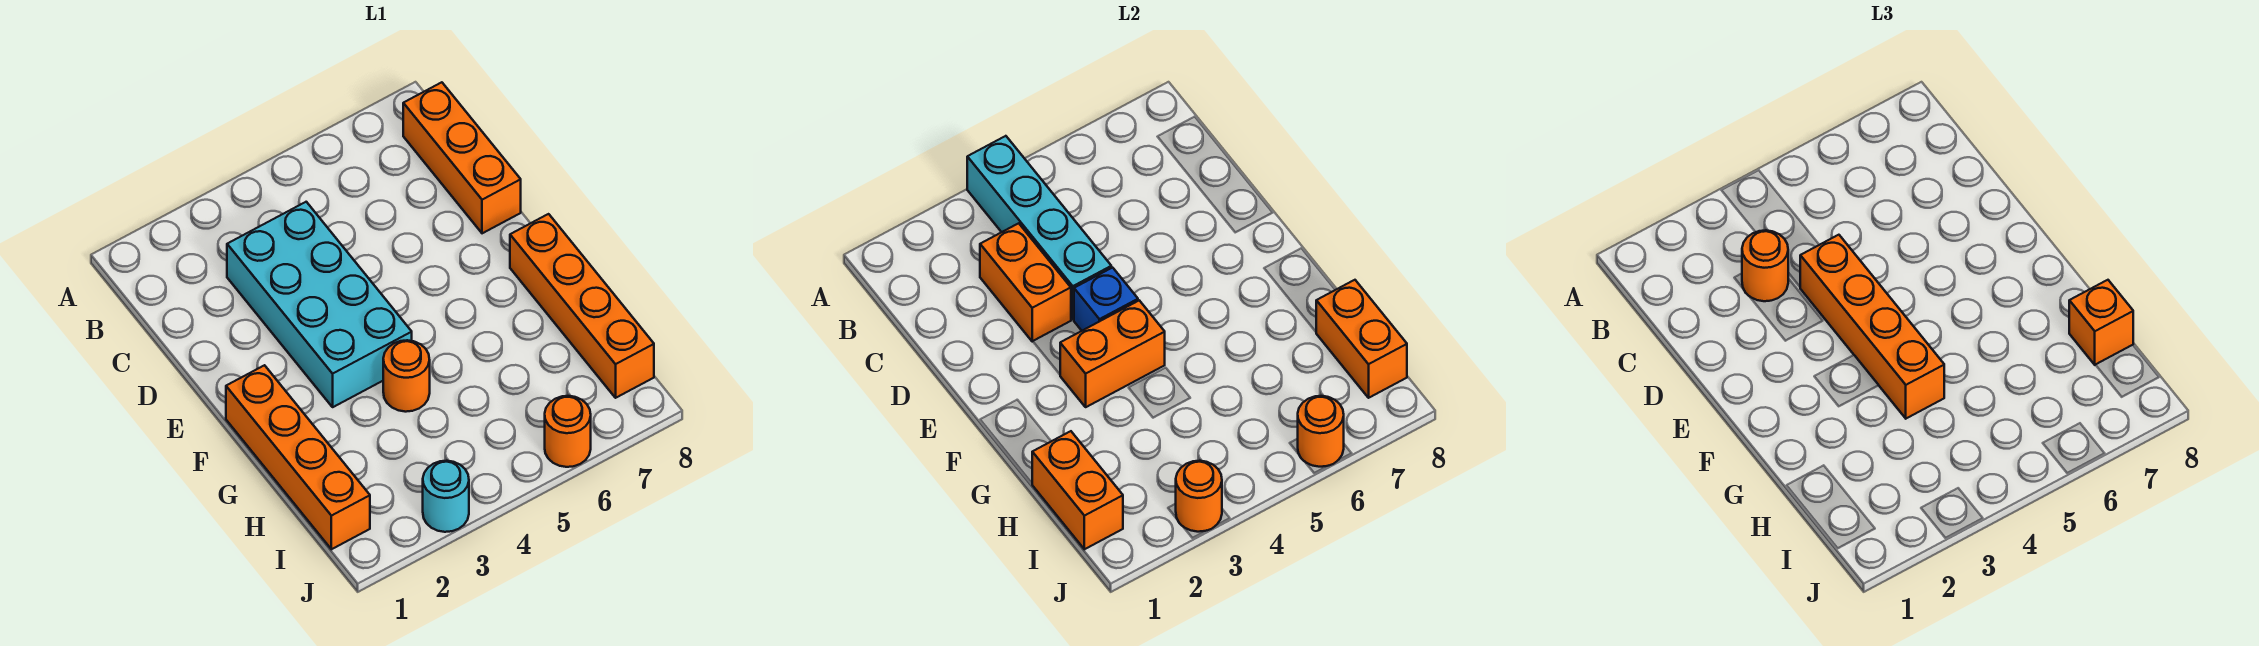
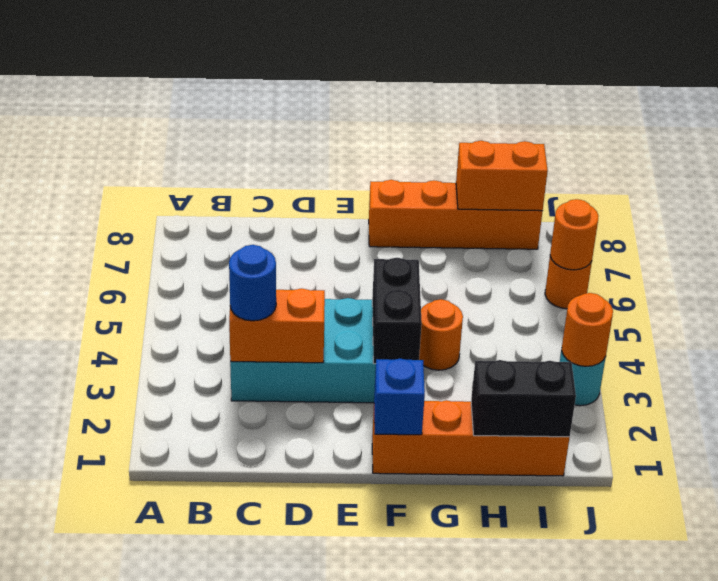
cyan brick A4:D4 level 2 -> none
orange brick B8:D8 level 1 -> none
orange round brick C3 level 3 -> blue round brick C3 level 3
orange brick D4:G4 level 3 -> none
blue brick E4 level 2 -> blue brick F1 level 2
orange brick F3:F4 level 2 -> black brick F3:F4 level 2
orange brick H1:I1 level 2 -> black brick H1:I1 level 2
orange brick H8 level 3 -> none

